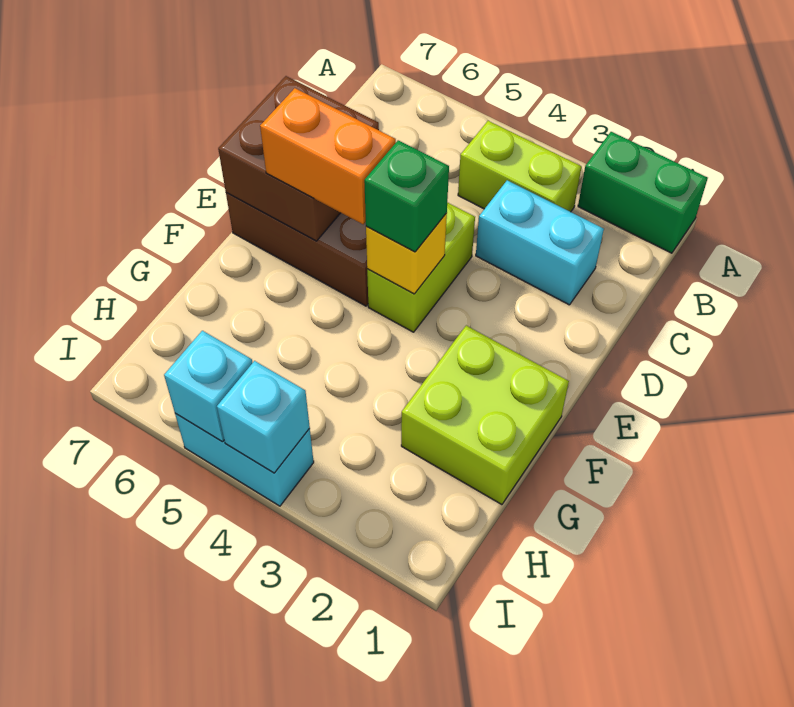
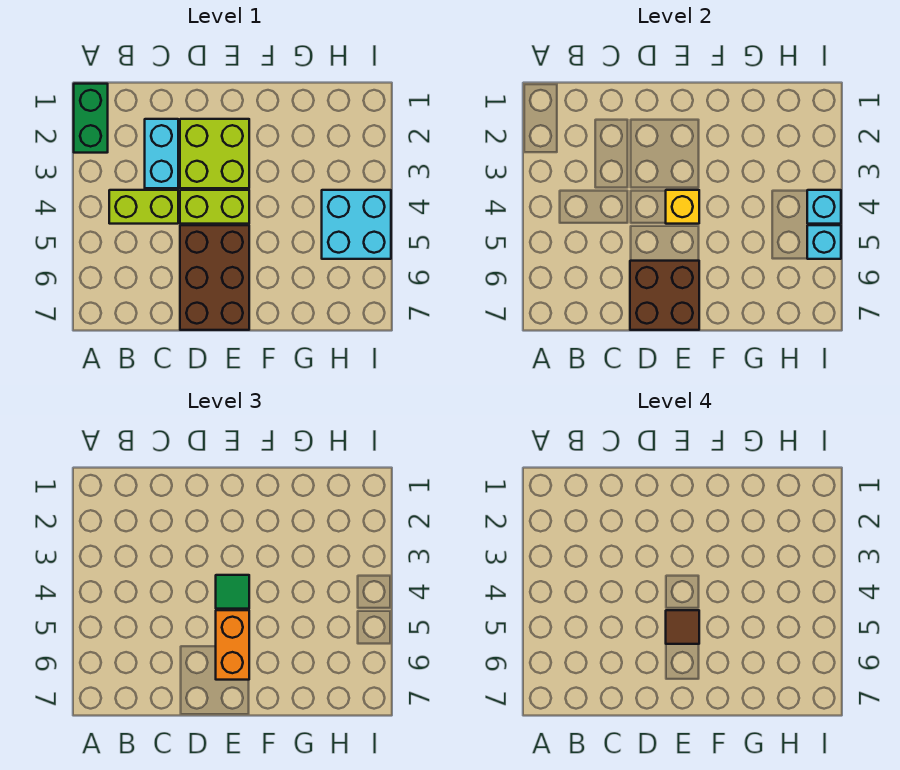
lime brick B3:B4 level 1 -> lime brick B4:C4 level 1
green brick E4 level 3 -> green tile E4 level 3
none -> brown tile E5 level 4
lime brick F1:G2 level 1 -> lime brick D2:E3 level 1
cyan brick I4:I5 level 1 -> cyan brick H4:I5 level 1

